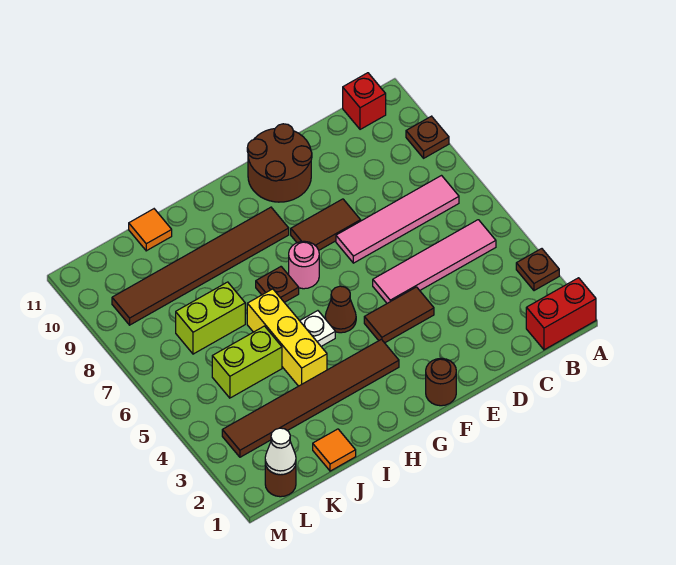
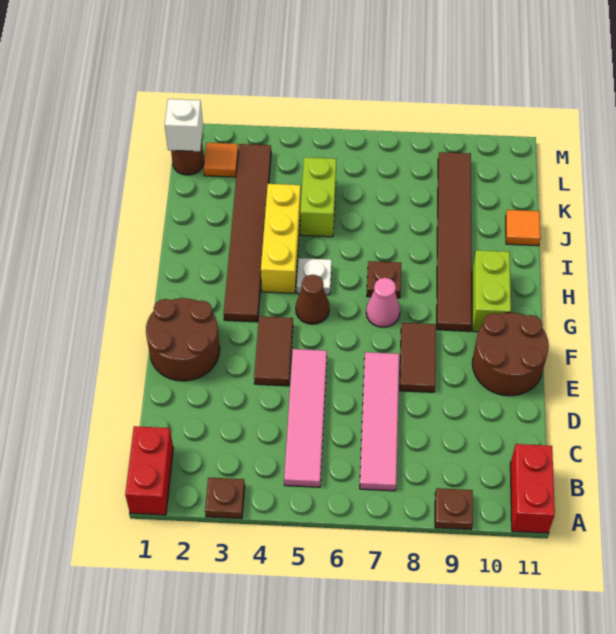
red brick B11 level 1 -> red brick A11:B11 level 1
brown round brick F1 level 1 -> brown round brick E1:F2 level 1
pink round brick G7 level 1 -> pink cone G7 level 1
yellow brick I4:I6 level 1 -> yellow brick H4:J4 level 1
orange tile J1 level 1 -> orange tile L2 level 1
lime brick J7:K7 level 1 -> lime brick G10:H10 level 1
white cone L1 level 2 -> white brick L1 level 2

